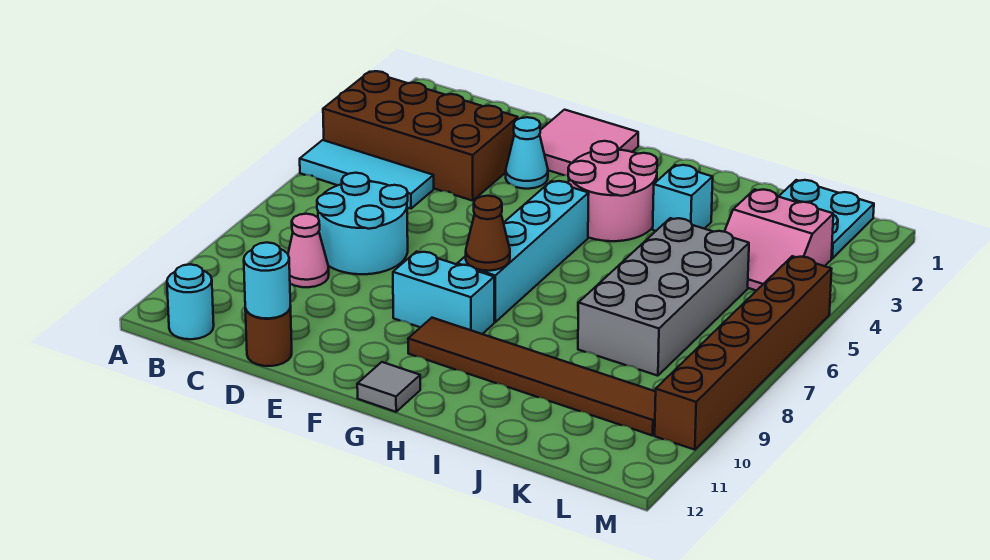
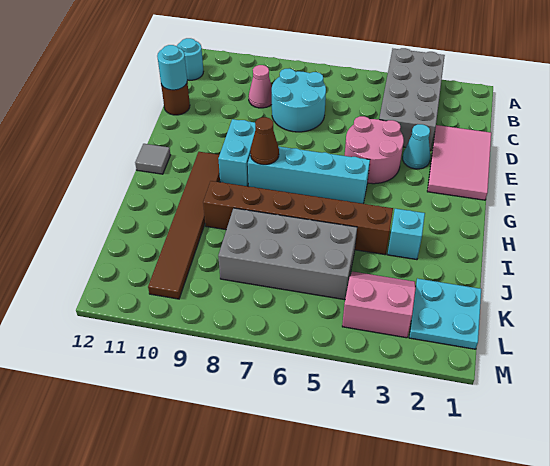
brown brick A3:D4 level 1 -> grey brick A3:D4 level 1
cyan tile A5:C5 level 1 -> none
pink tile E1:F2 level 1 -> pink tile D1:F2 level 1
pink round brick G3:H4 level 1 -> pink round brick E4:F5 level 1
pink slope K3:L4 level 1 top 3 -> pink slope K3:L4 level 1 top L
brown brick M5:M10 level 1 -> brown brick I4:I9 level 1

